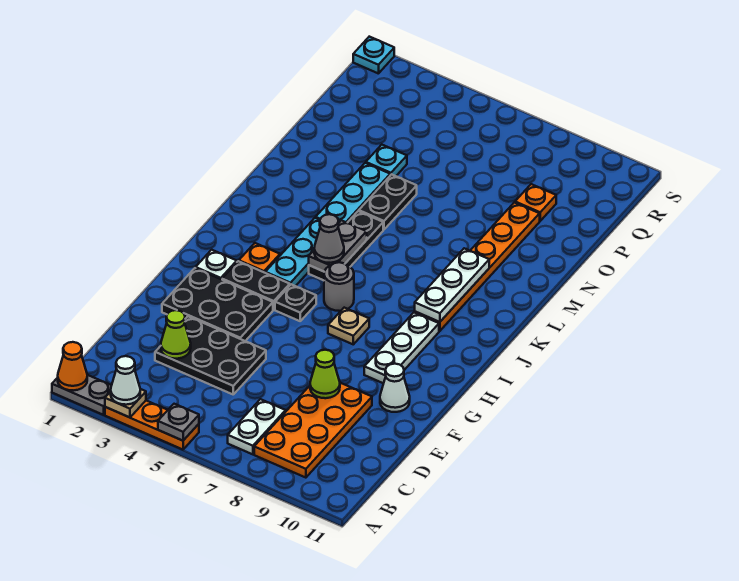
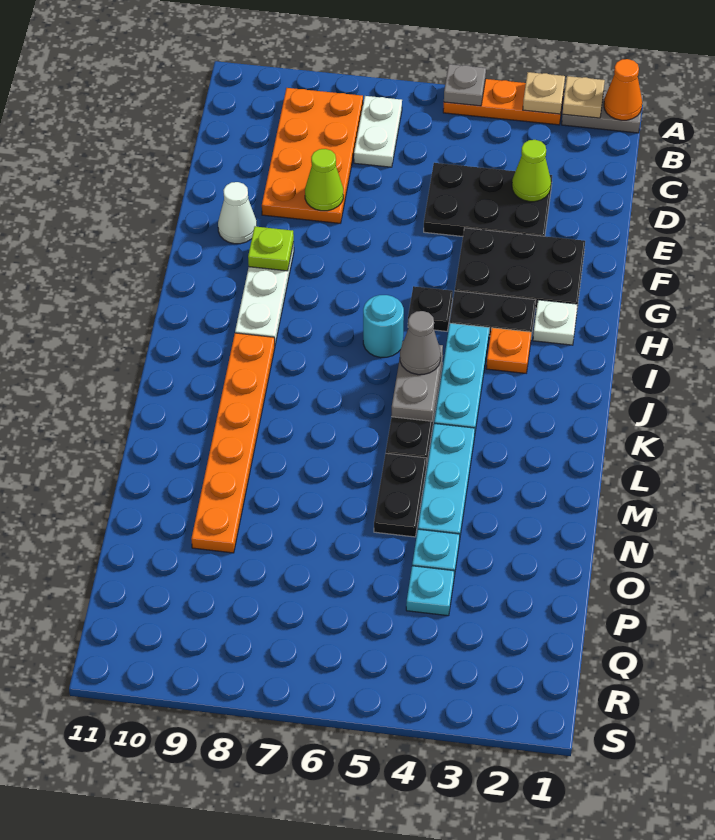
white cone A3 level 3 -> none
none -> lime plate G9 level 2
tan plate H7 level 1 -> tan plate A2 level 2
grey round brick I6 level 1 -> cyan round brick I6 level 1
white plate J9:L9 level 2 -> none
orange plate P9 level 1 -> none
cyan plate S1 level 1 -> cyan plate P4 level 1

